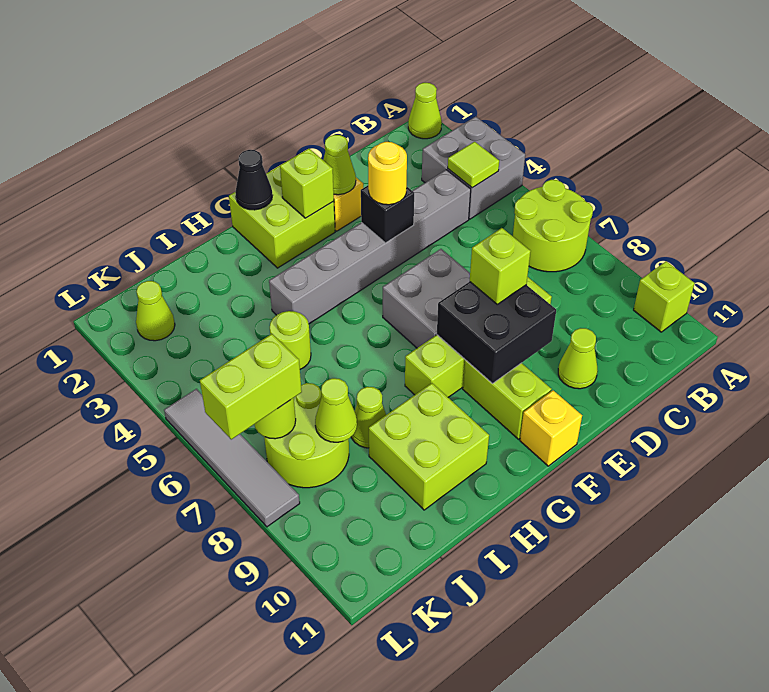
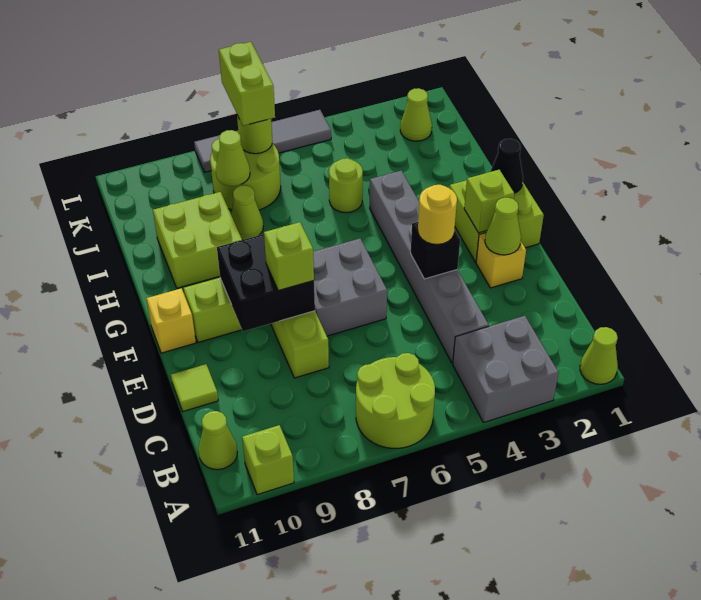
lime tile B4 level 2 -> lime tile D11 level 1
lime cone D10 level 1 -> lime cone B11 level 1

